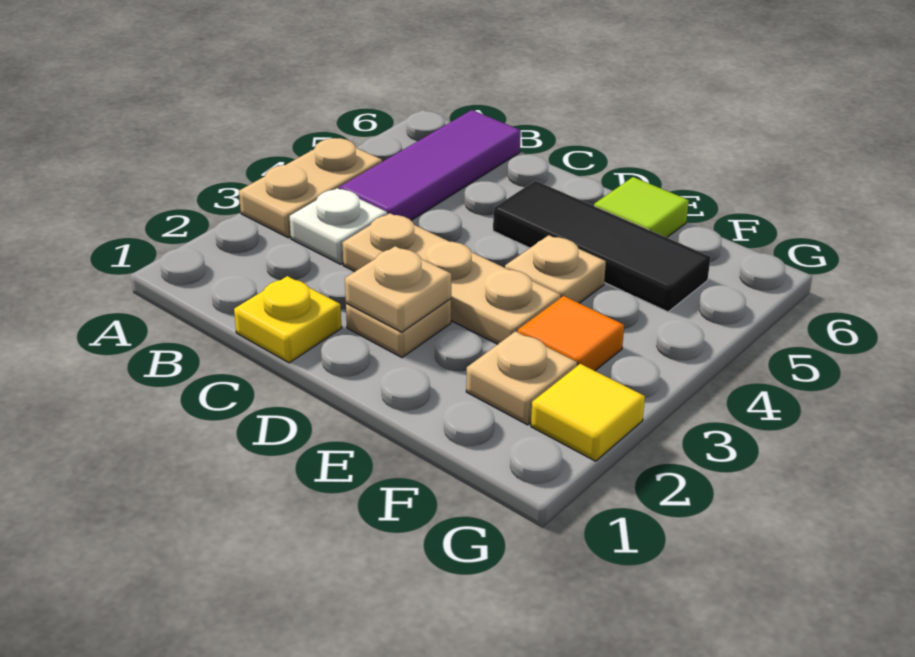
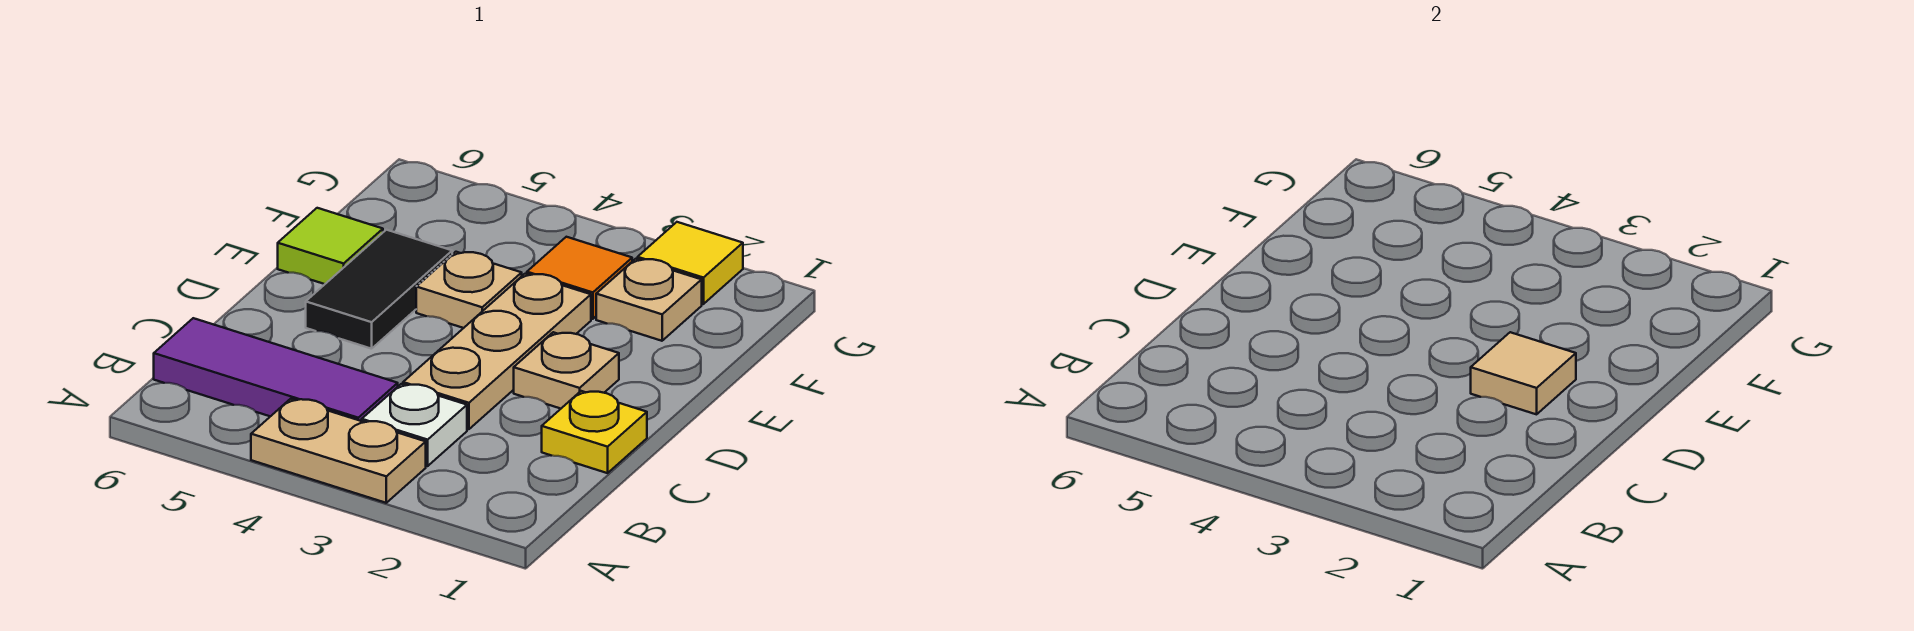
tan plate D2 level 2 -> tan tile D2 level 2
black tile D5:F5 level 1 -> black tile D5:E5 level 1

